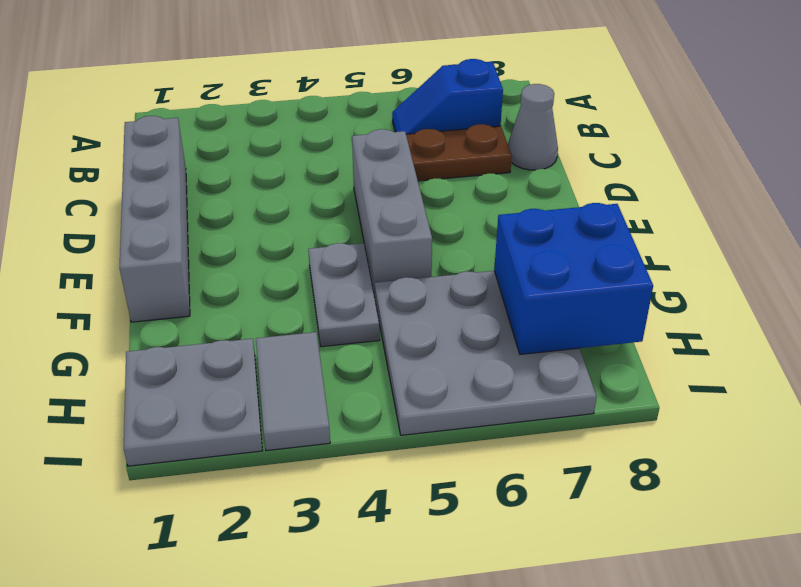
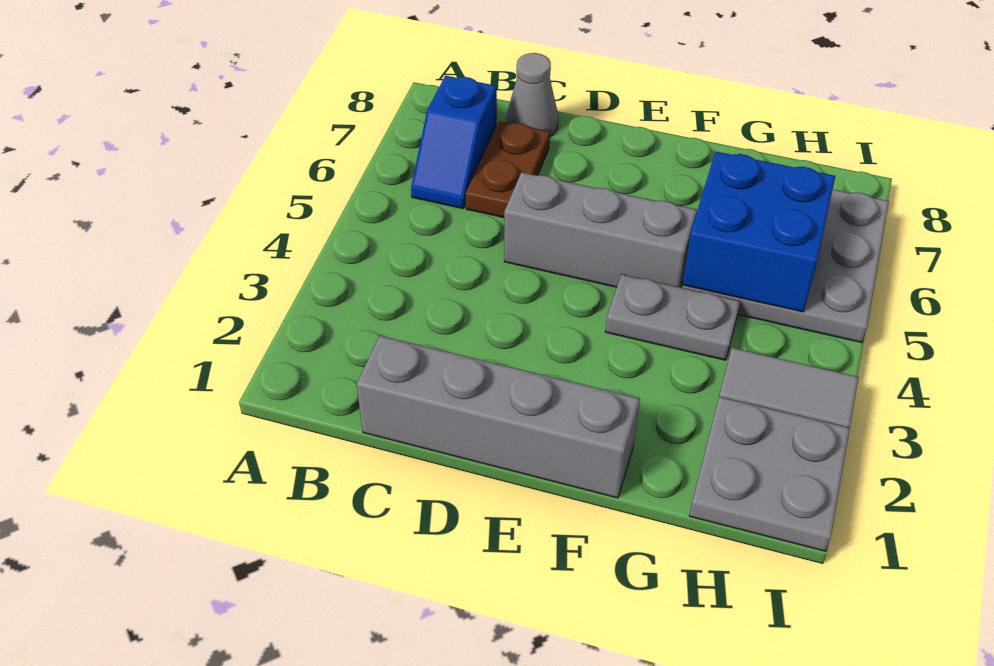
blue brick G7:H8 level 2 -> blue brick G5:H6 level 2

